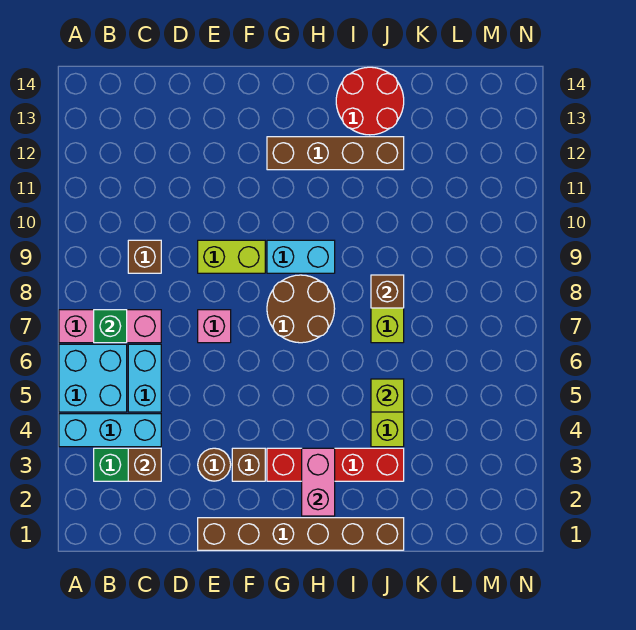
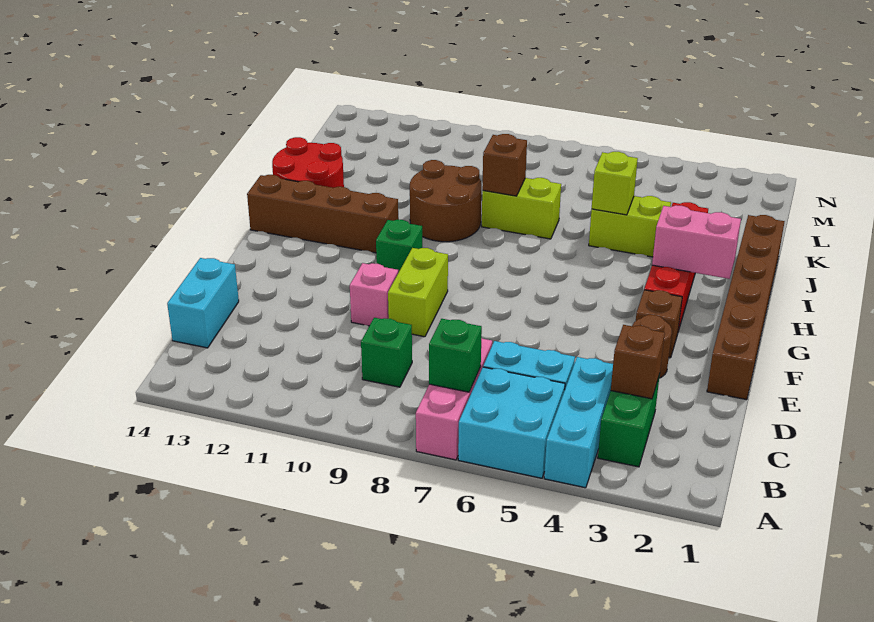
brown brick C9 level 1 -> green brick C9 level 1
pink brick E7 level 1 -> pink brick E10 level 1
brown round brick G7:H8 level 1 -> brown round brick I9:J10 level 1
cyan brick G9:H9 level 1 -> cyan brick C14:D14 level 1
none -> green brick G10 level 1
brown brick G12:J12 level 1 -> brown brick H11:H14 level 1

